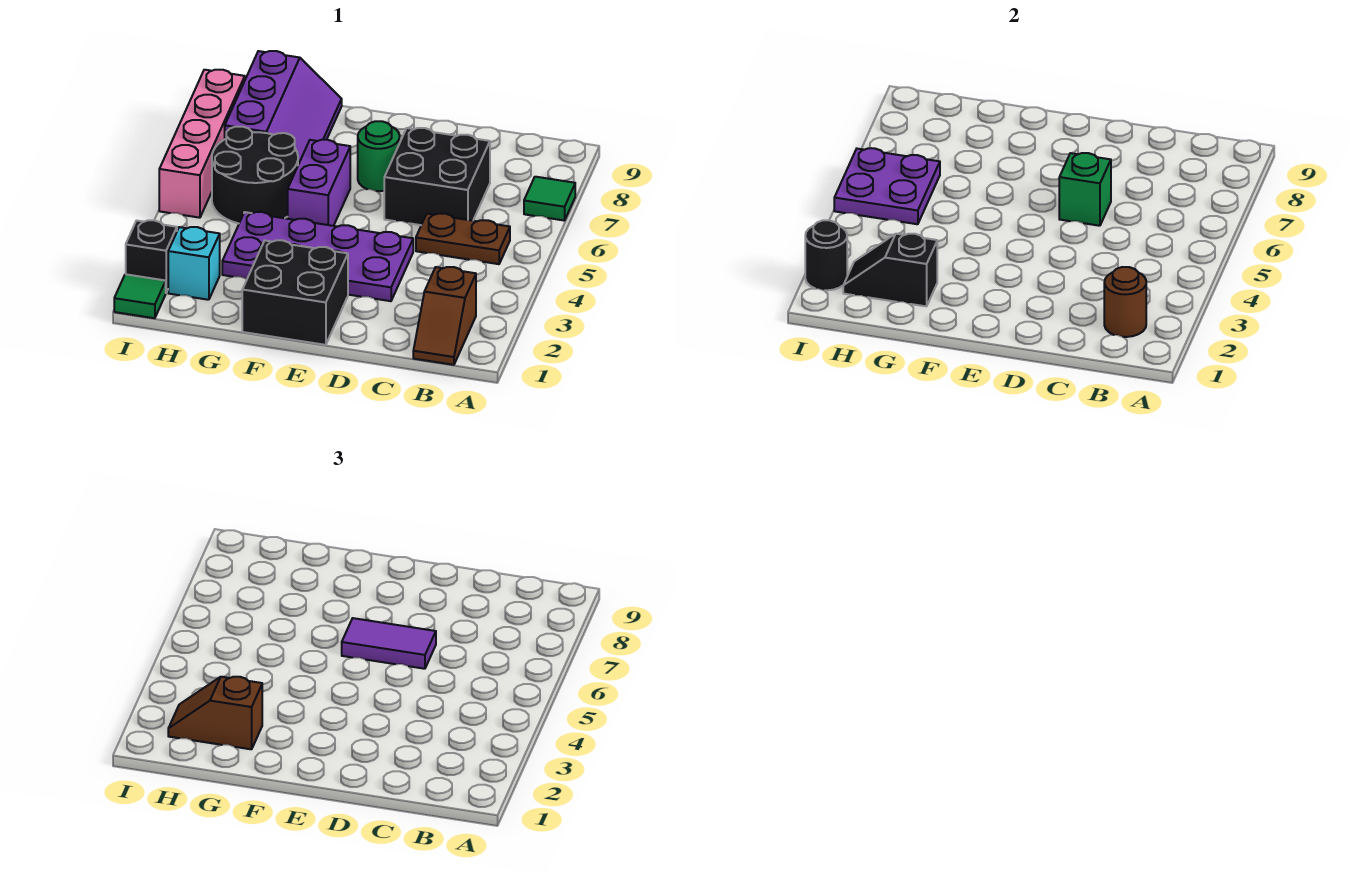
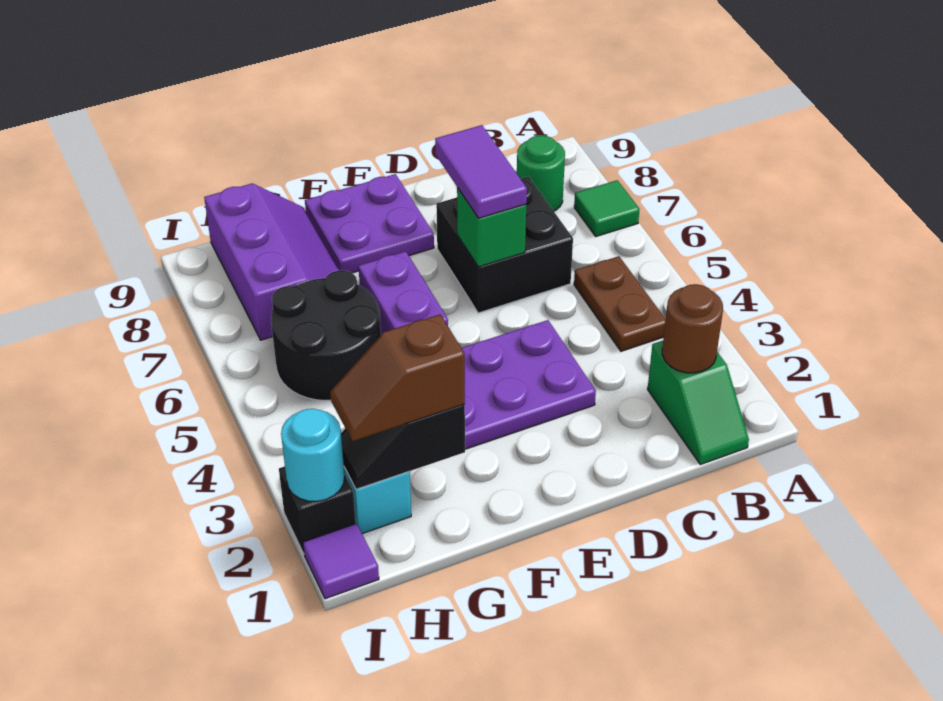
brown slope B1:B2 level 1 top 2 -> green slope B1:B2 level 1 top 2
brown plate B5:C5 level 1 -> brown plate B4:B5 level 1
purple tile D6:E6 level 3 -> purple tile D6:D7 level 3
black brick E1:F2 level 1 -> none
green round brick E7 level 1 -> green round brick B8 level 1
purple plate H5:I6 level 2 -> purple plate E8:F9 level 1
green tile I1 level 1 -> purple tile I1 level 1
black round brick I2 level 2 -> cyan round brick I2 level 2
pink brick I5:I8 level 1 -> none

